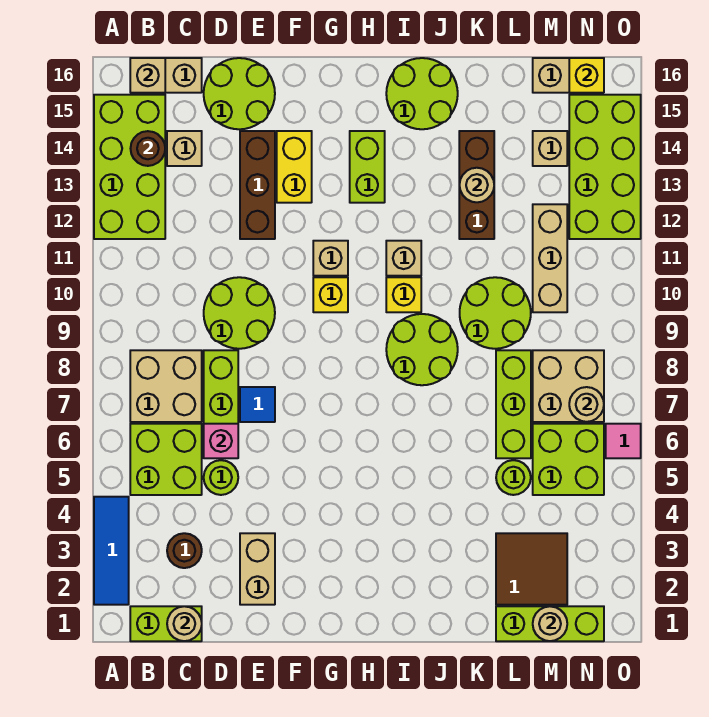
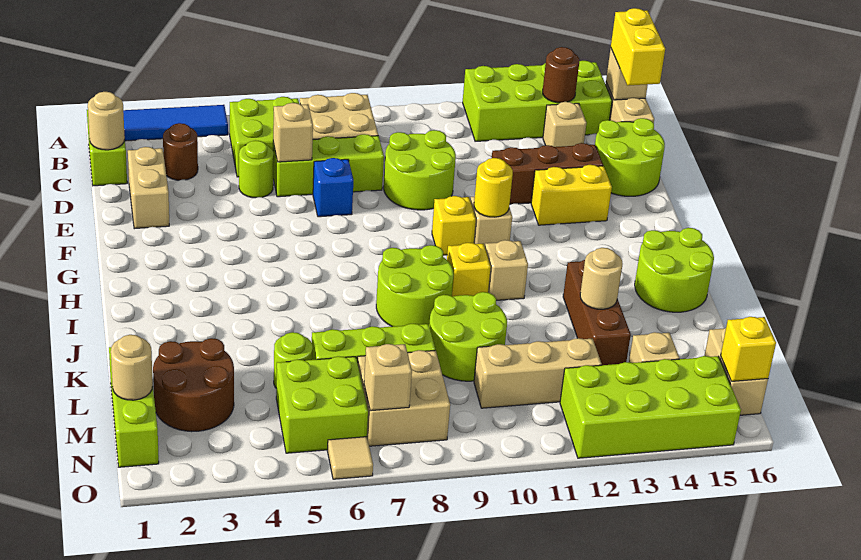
none -> yellow brick B16:C16 level 3
pink brick D6 level 2 -> tan brick D6 level 2
tan brick E2:E3 level 1 -> tan brick D2:E2 level 1
blue tile E7 level 1 -> blue brick E7 level 1
none -> yellow round brick G11 level 2
lime brick H13:H14 level 1 -> none
brown brick K12:K14 level 1 -> brown brick J13:L13 level 1
brown tile L2:M3 level 1 -> brown round brick L2:M3 level 1
tan round brick N7 level 2 -> tan brick N7 level 2
pink tile O6 level 1 -> tan tile O6 level 1

